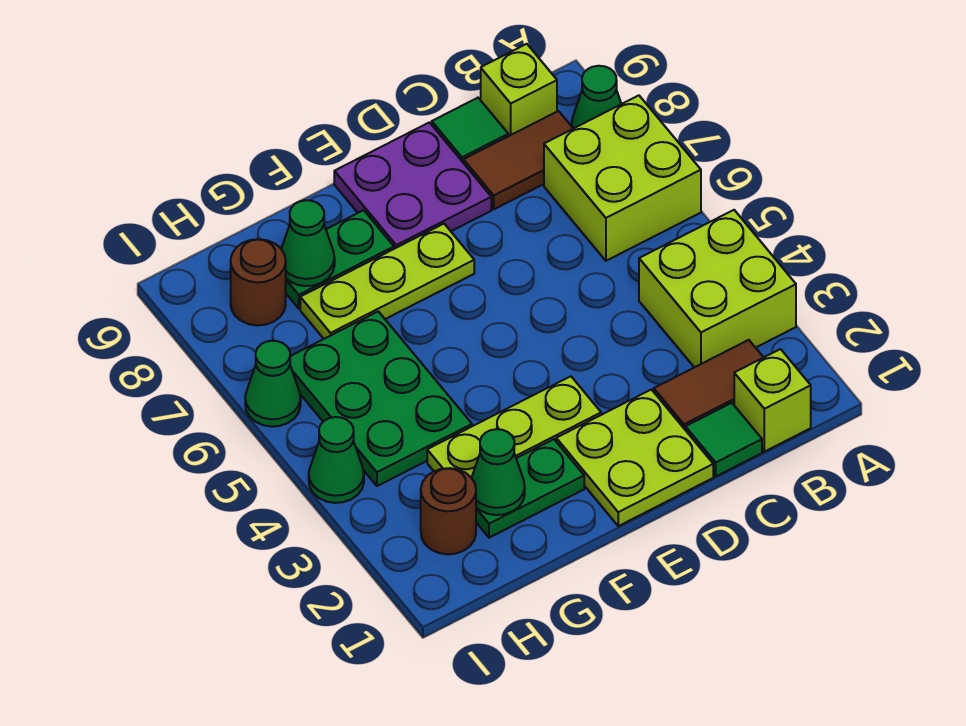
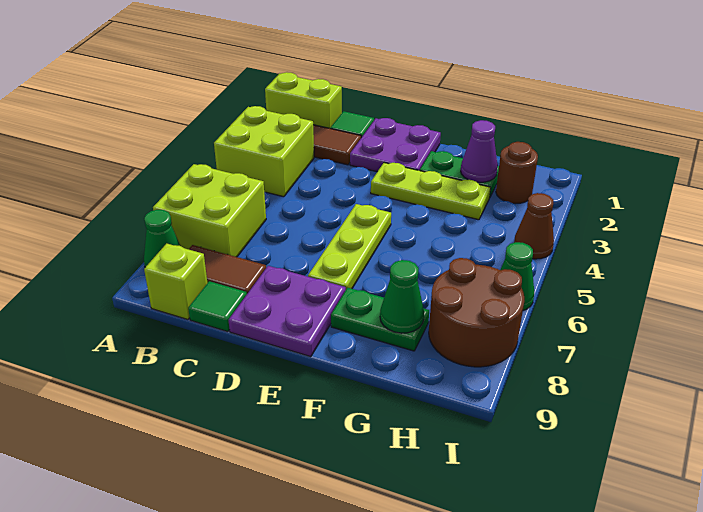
lime brick B1 level 1 -> lime brick A1:B1 level 1
lime plate D1:E2 level 1 -> purple plate D1:E2 level 1
lime plate E7:G7 level 1 -> lime plate E5:E7 level 1
green cone G2 level 2 -> purple cone G2 level 2
green plate G4:H6 level 1 -> none
brown round brick H8 level 1 -> brown round brick H7:I8 level 1
green cone I4 level 1 -> brown cone I4 level 1

